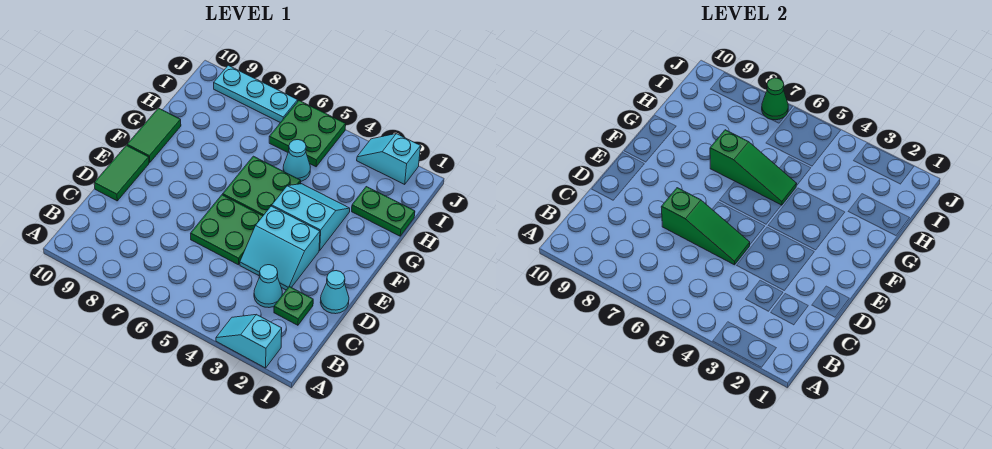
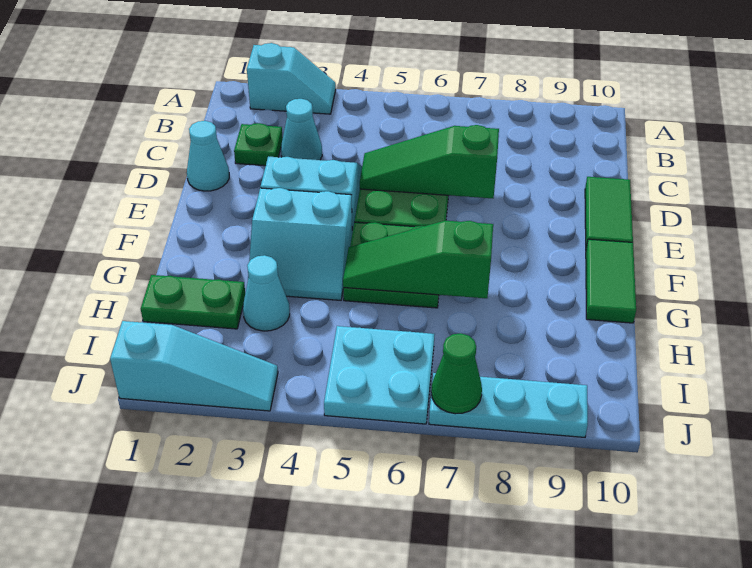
cyan cone H5 level 1 -> cyan cone H3 level 1
green plate I5:J6 level 1 -> cyan plate I5:J6 level 1
cyan slope J2:J3 level 1 top 2 -> cyan slope J1:J3 level 1 top 1

